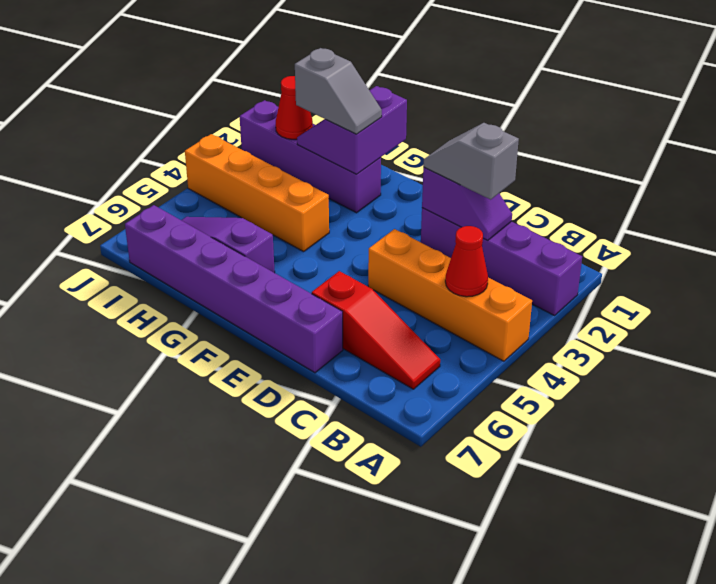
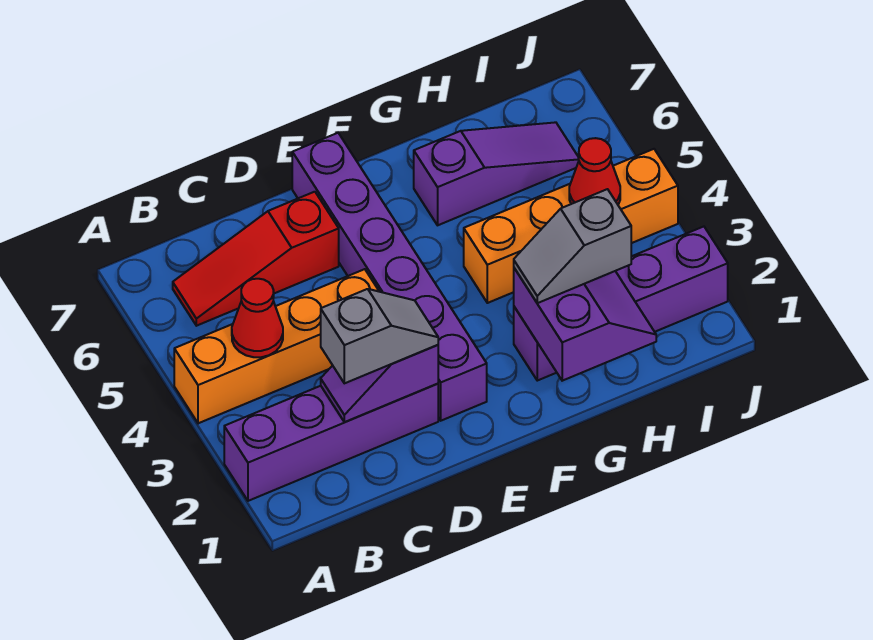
purple brick D7:I7 level 1 -> purple brick E2:E7 level 1
red cone I2 level 2 -> red cone I4 level 2

